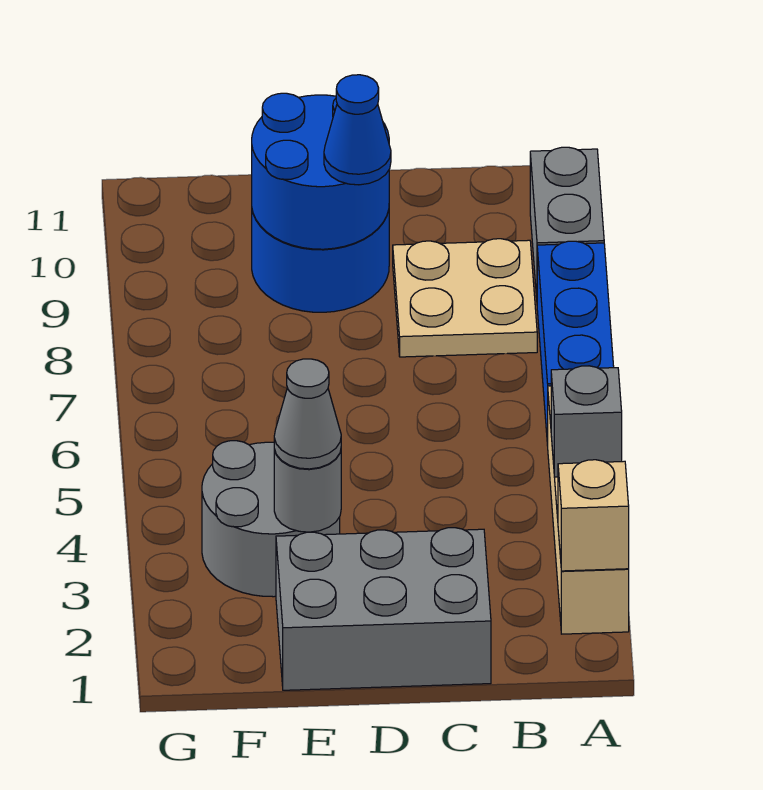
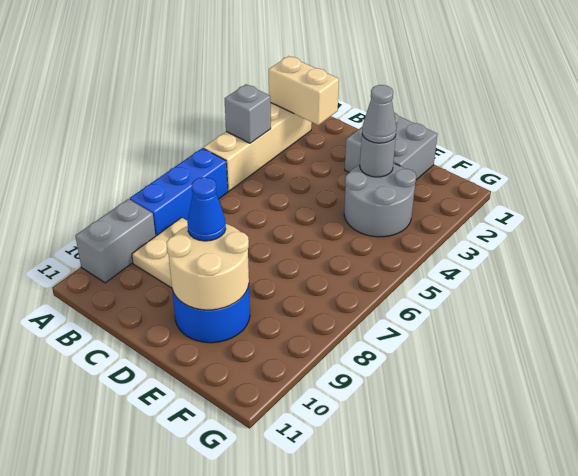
tan brick A2 level 2 -> tan brick A2:B2 level 2
grey brick C1:E2 level 1 -> grey brick D1:E2 level 1
blue round brick D9:E10 level 2 -> tan round brick D9:E10 level 2

